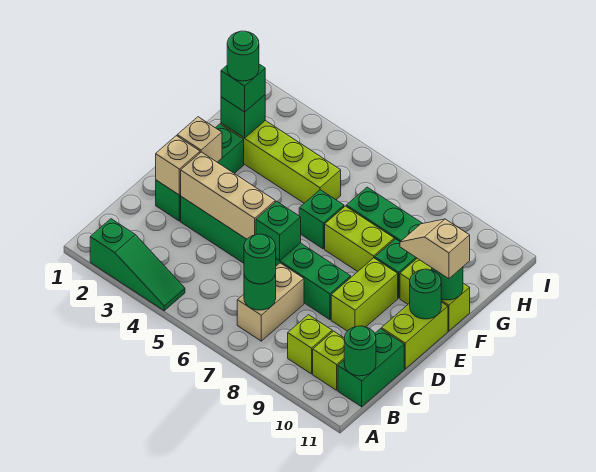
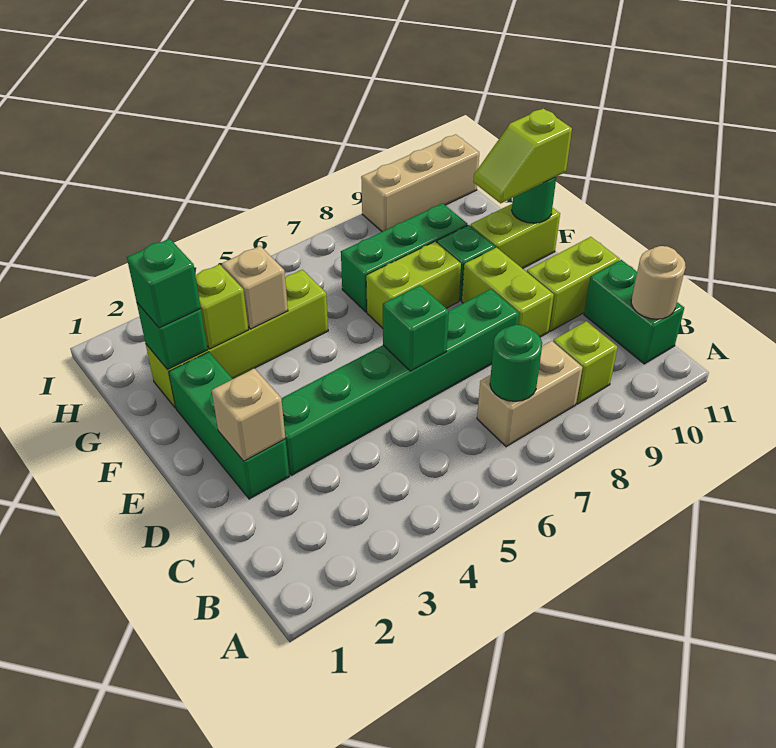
green slope A2:A4 level 1 top 2 -> none
tan brick B7:C7 level 1 -> tan brick B7:B8 level 1
green round brick B7 level 3 -> none
lime brick B10 level 1 -> lime brick G3 level 2
green round brick B11 level 2 -> tan round brick B11 level 2
tan brick D3:D5 level 2 -> tan brick I9:I11 level 1
lime brick D11:E11 level 1 -> lime brick D10:D11 level 1
tan brick E2 level 2 -> tan brick G4 level 2
green round brick E11 level 2 -> none
green brick F6 level 1 -> none
tan slope F10:F11 level 3 top 11 -> lime slope F10:F11 level 3 top 11
green round brick G2 level 4 -> none

